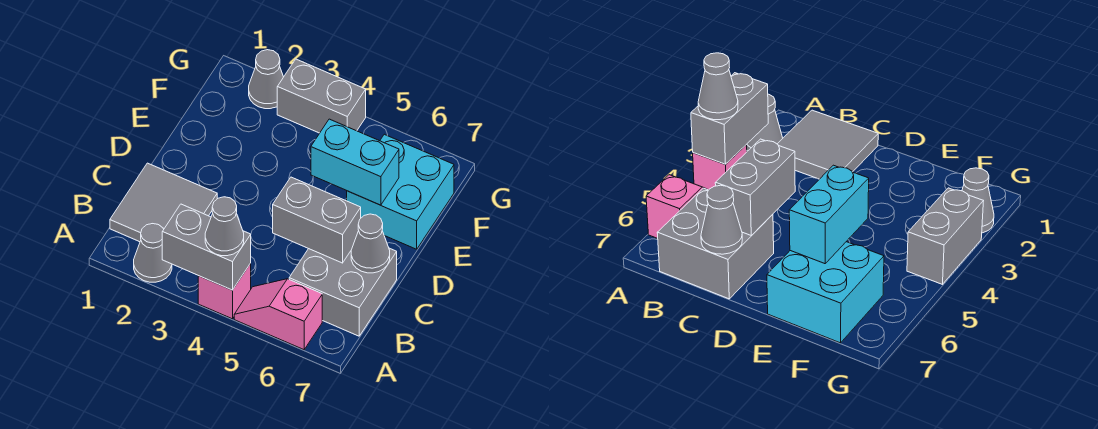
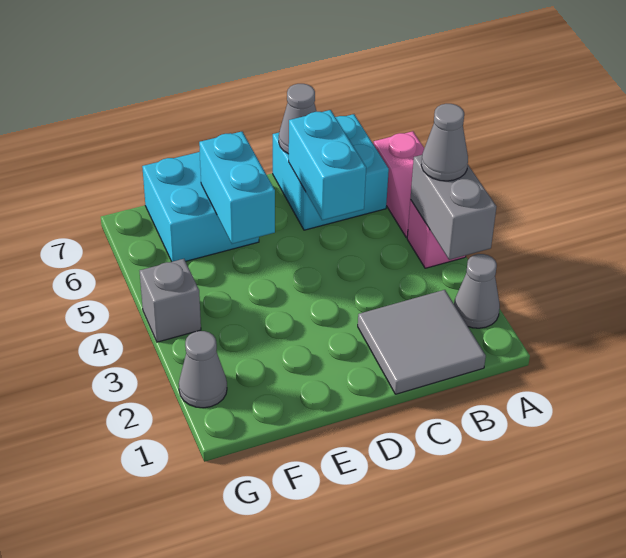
grey brick B6:C7 level 1 -> cyan brick B6:C7 level 1
grey brick C5:C6 level 2 -> cyan brick C5:C6 level 2
grey brick G3:G4 level 1 -> grey brick G4 level 1

